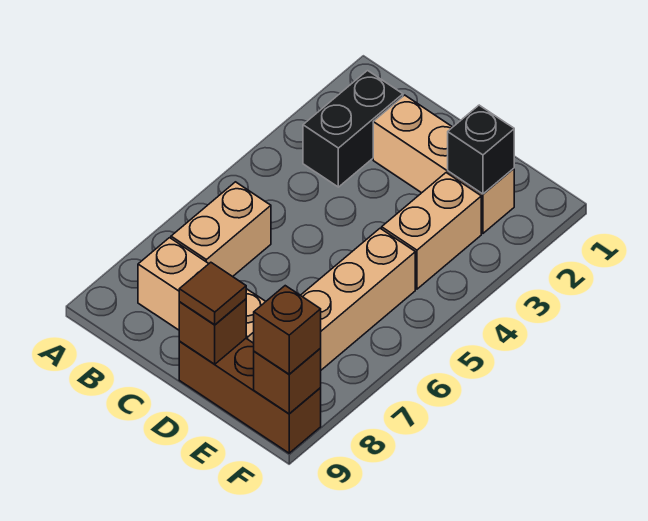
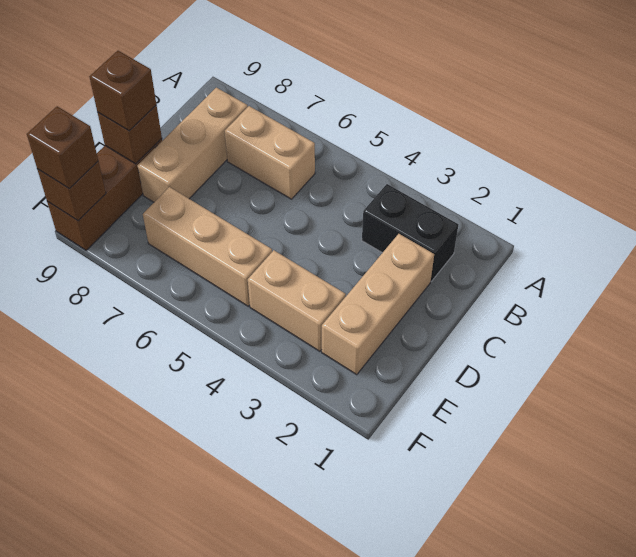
brown tile D9 level 3 -> brown brick D9 level 3
black brick E2 level 2 -> none

